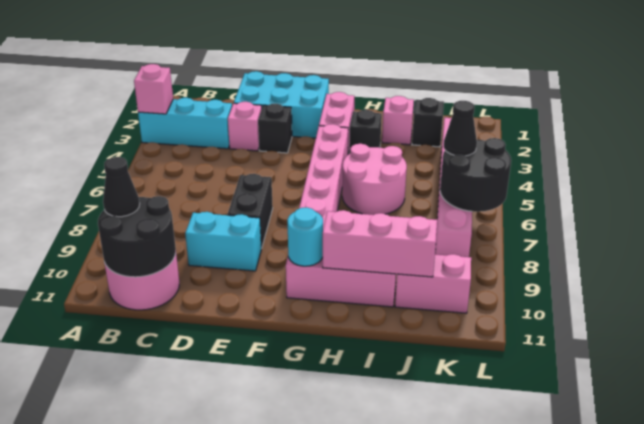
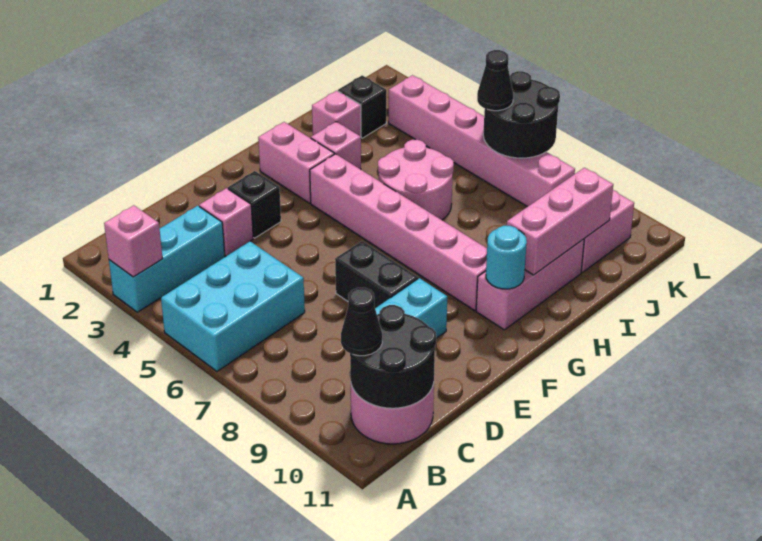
cyan brick D1:F2 level 1 -> cyan brick A5:C6 level 1
black brick H3 level 1 -> pink brick H3 level 1

